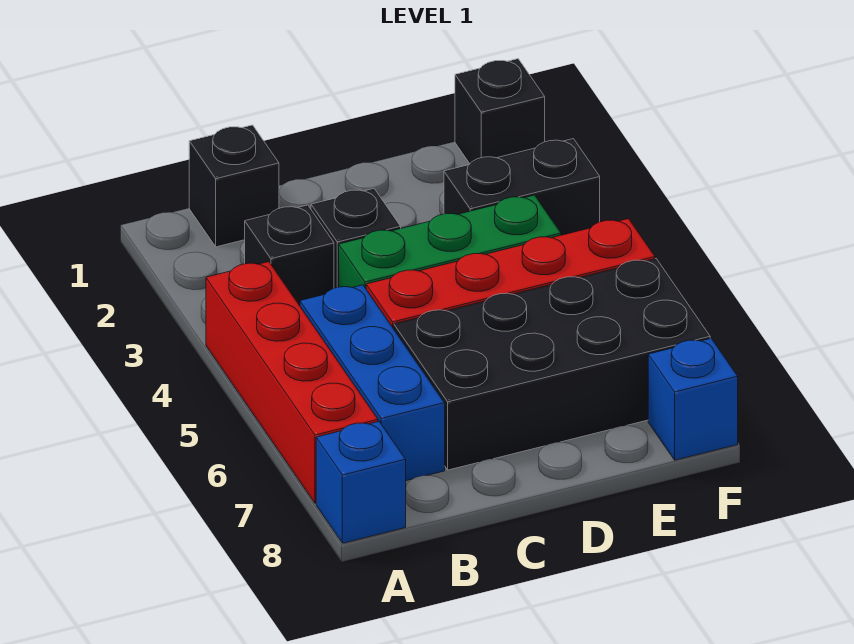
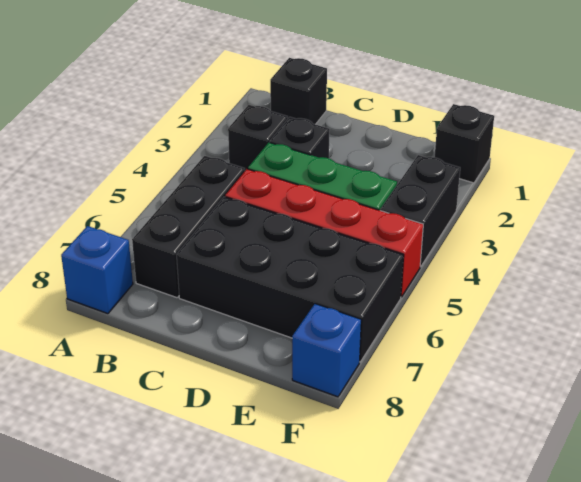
red brick A4:A7 level 1 -> none
blue brick B5:B7 level 1 -> black brick B5:B7 level 1
black brick E3:F3 level 1 -> black brick F3:F4 level 1

